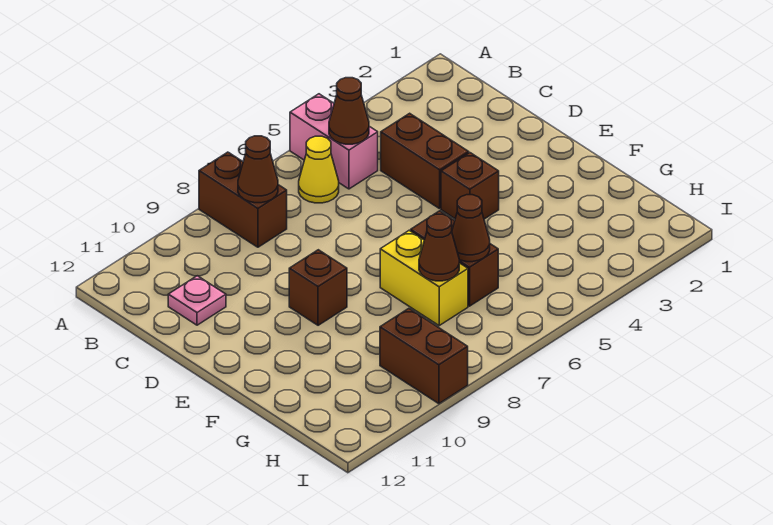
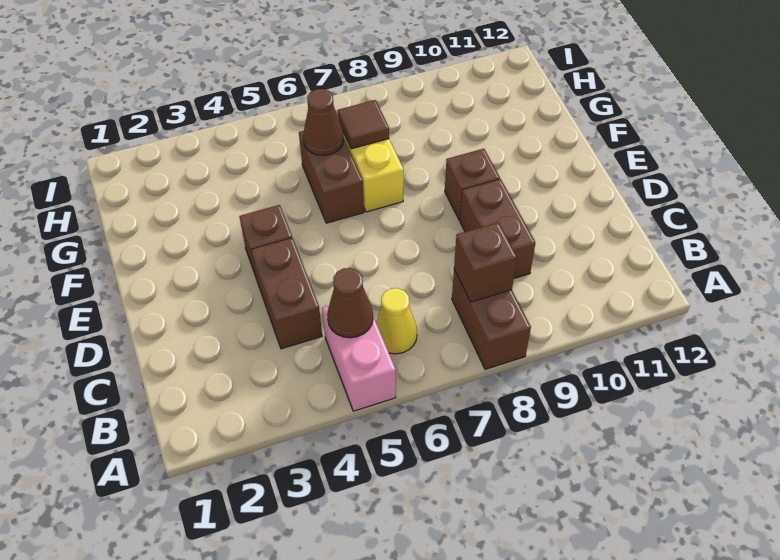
brown cone B8 level 2 -> brown brick B8 level 2
pink plate C11 level 1 -> none
brown cone G7 level 2 -> brown tile G7 level 2
brown brick H9:I9 level 1 -> brown brick C9:D9 level 1

